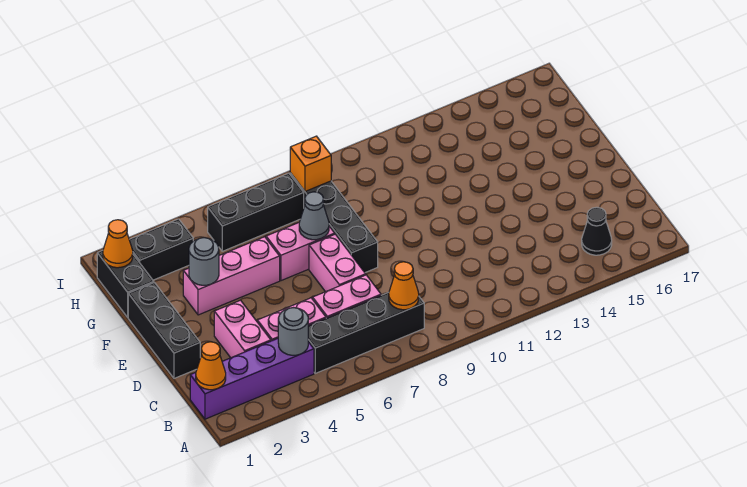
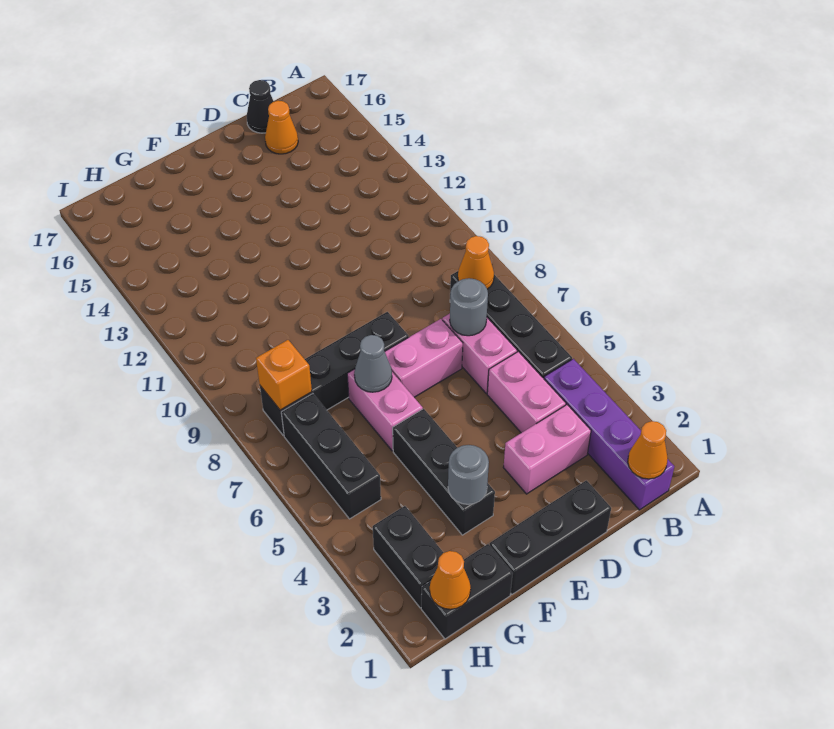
grey round brick B4 level 2 -> grey round brick C7 level 2
black cone B15 level 1 -> black cone C17 level 1
none -> orange cone C16 level 1
pink brick F3:F5 level 1 -> black brick F3:F5 level 1

